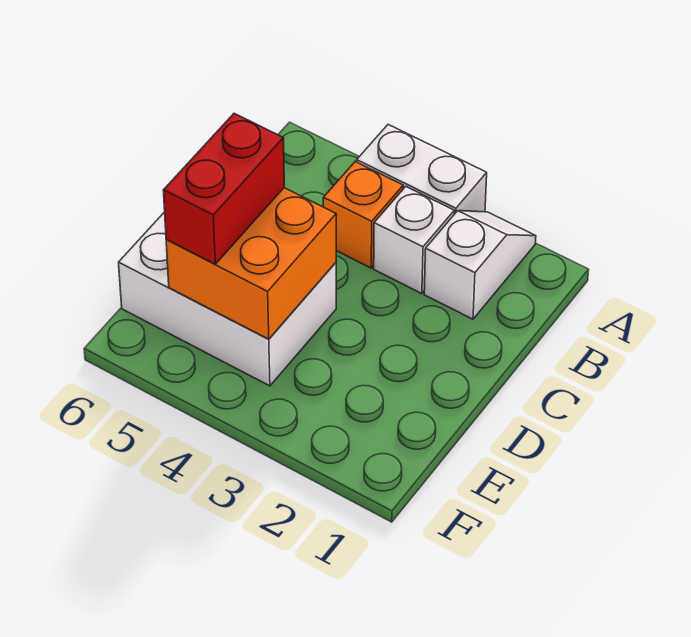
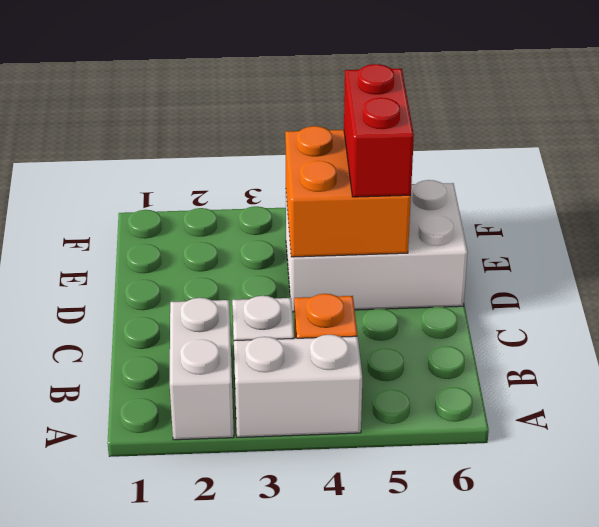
white slope A2:B2 level 1 top B -> white brick A2:B2 level 1

